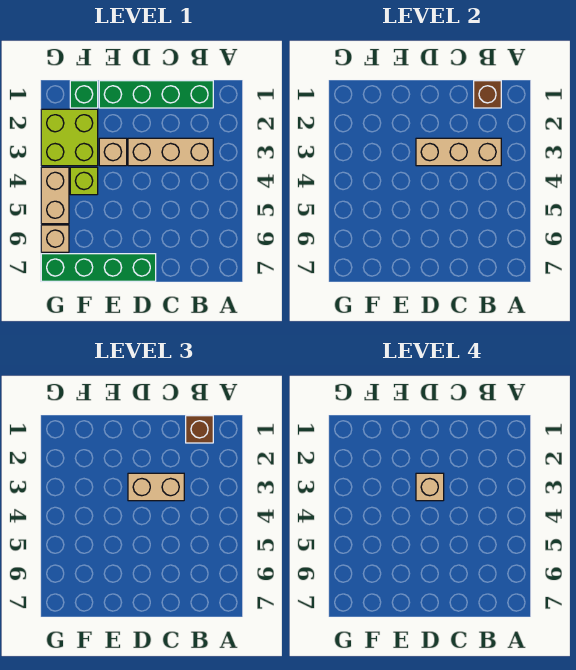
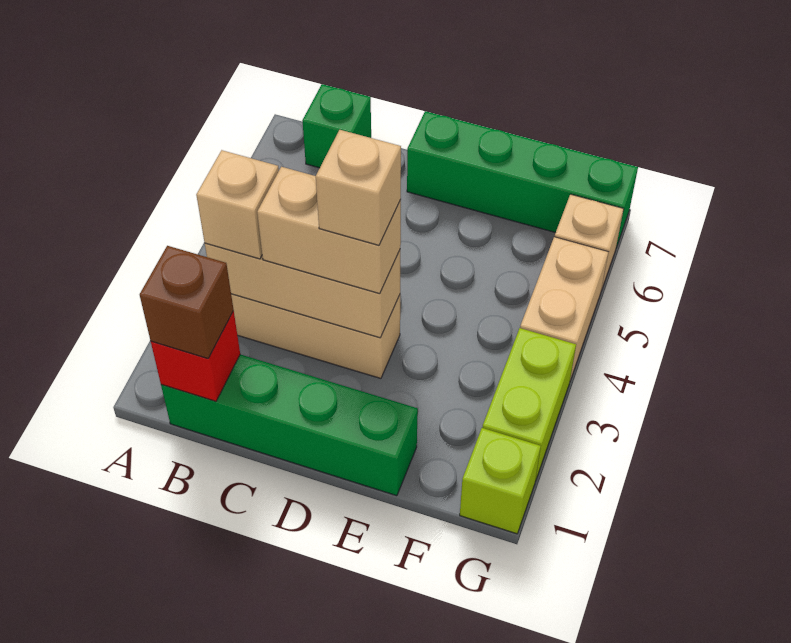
brown brick B1 level 2 -> red brick B1 level 2
tan brick E3 level 1 -> tan brick B3 level 3
green brick F1 level 1 -> green brick B7 level 1
lime brick F2:G3 level 1 -> lime brick G2:G3 level 1
lime brick F4 level 1 -> lime brick G1 level 1

